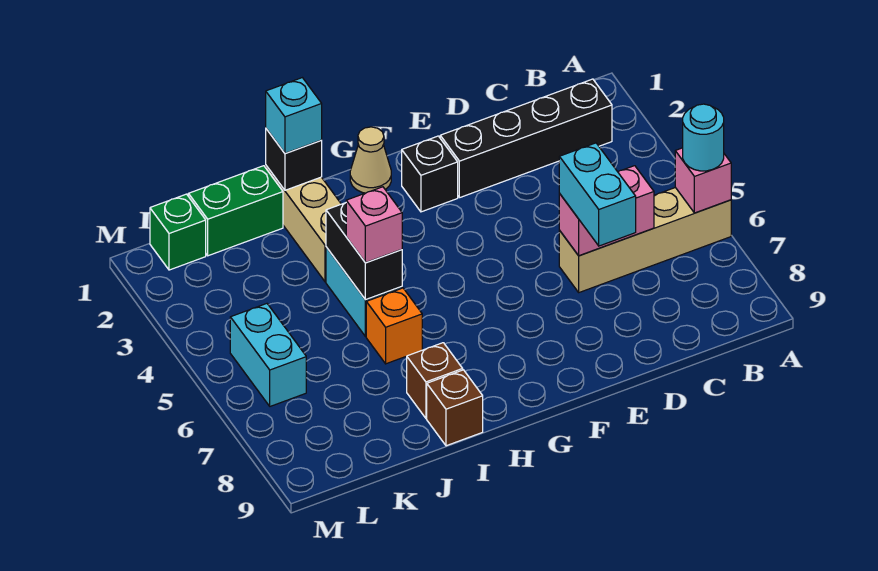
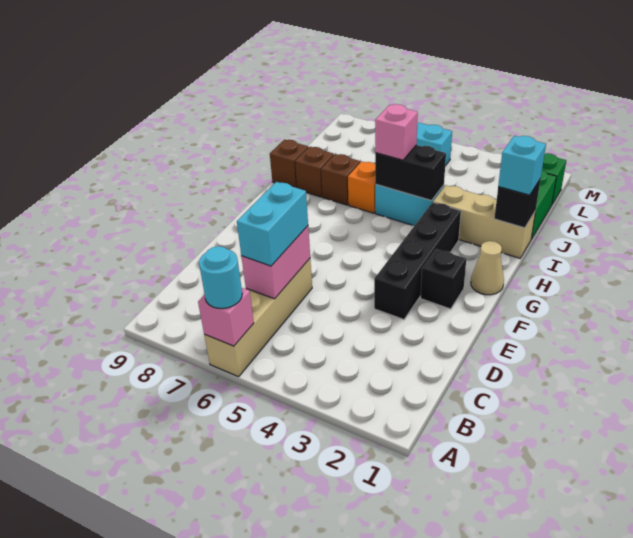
black brick B2:E2 level 1 -> black brick E3:H3 level 1
cyan brick D6:D7 level 3 -> cyan brick C6:D6 level 3
none -> brown brick I7 level 1

